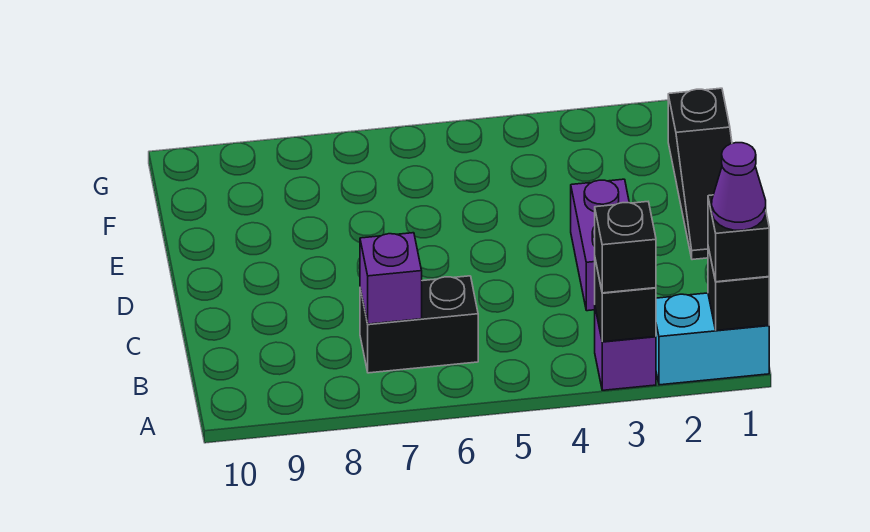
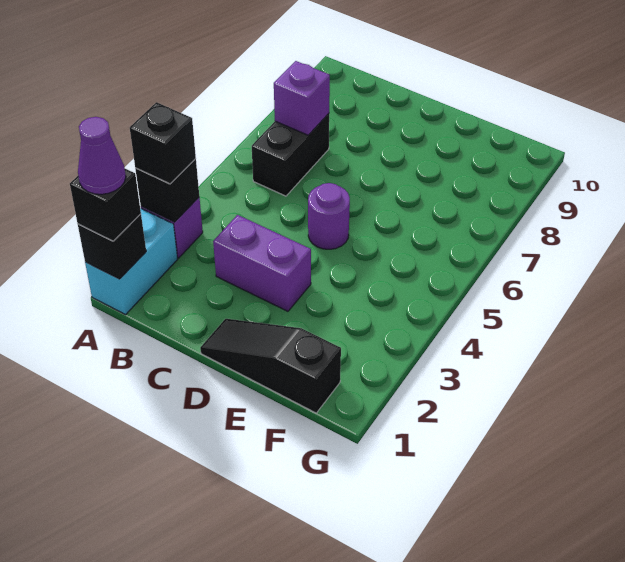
none -> purple round brick D5 level 1

